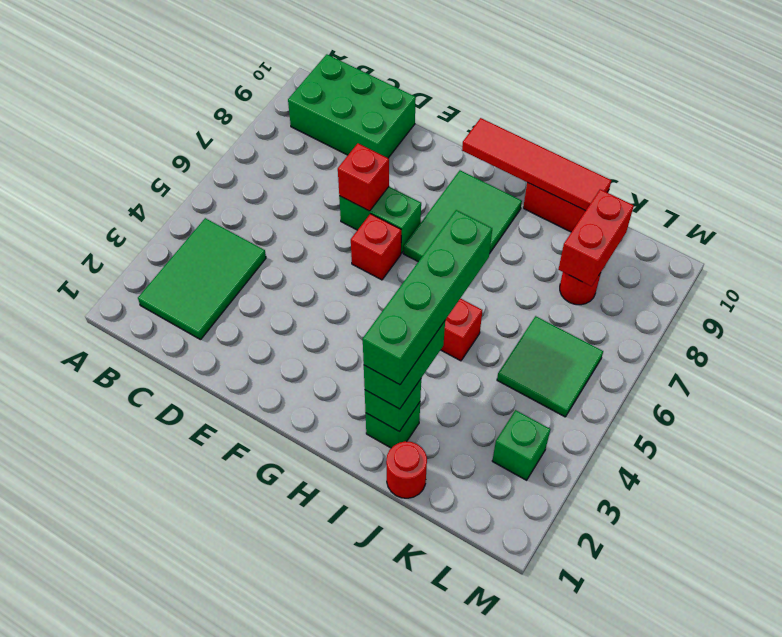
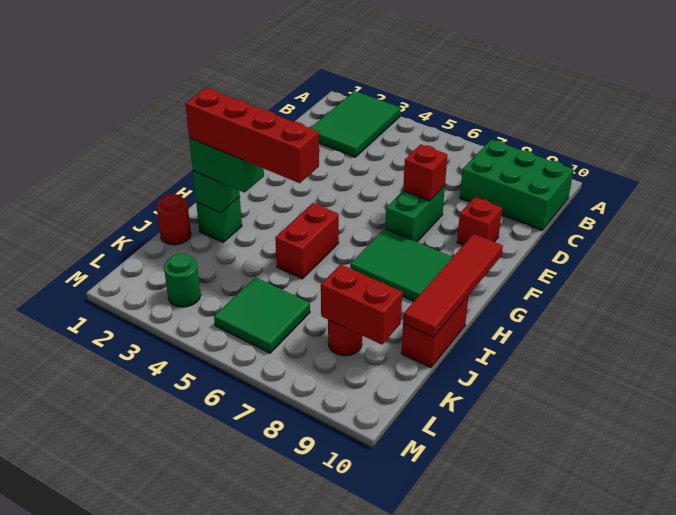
green tile B2:C4 level 1 -> green tile A2:C3 level 1
green brick B9:D10 level 1 -> green brick B8:C10 level 1
red brick F6 level 1 -> red brick E9 level 1
green brick I2:I5 level 4 -> red brick I2:I5 level 4
green brick L3 level 1 -> green round brick L3 level 1

